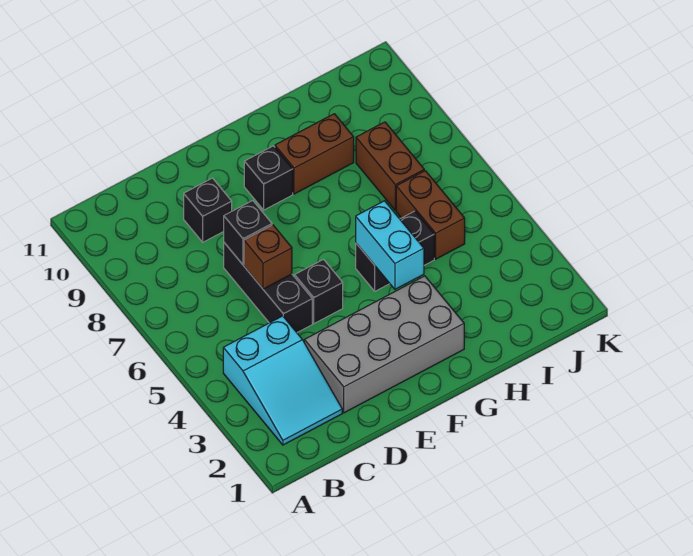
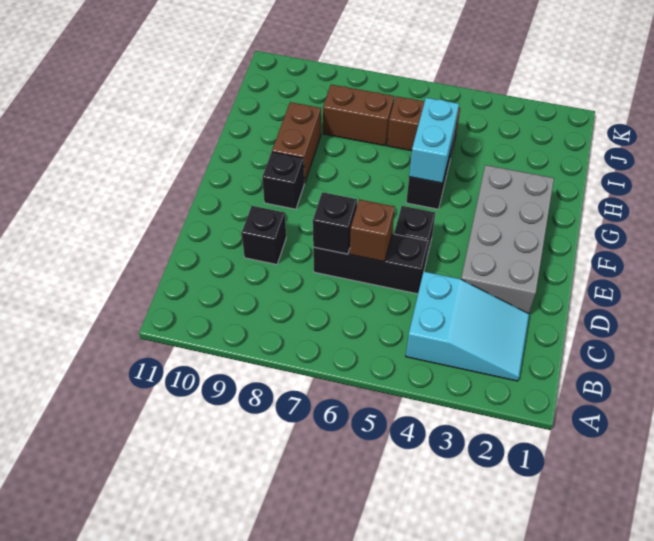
cyan brick G4:G5 level 2 -> cyan brick G5:H5 level 2

